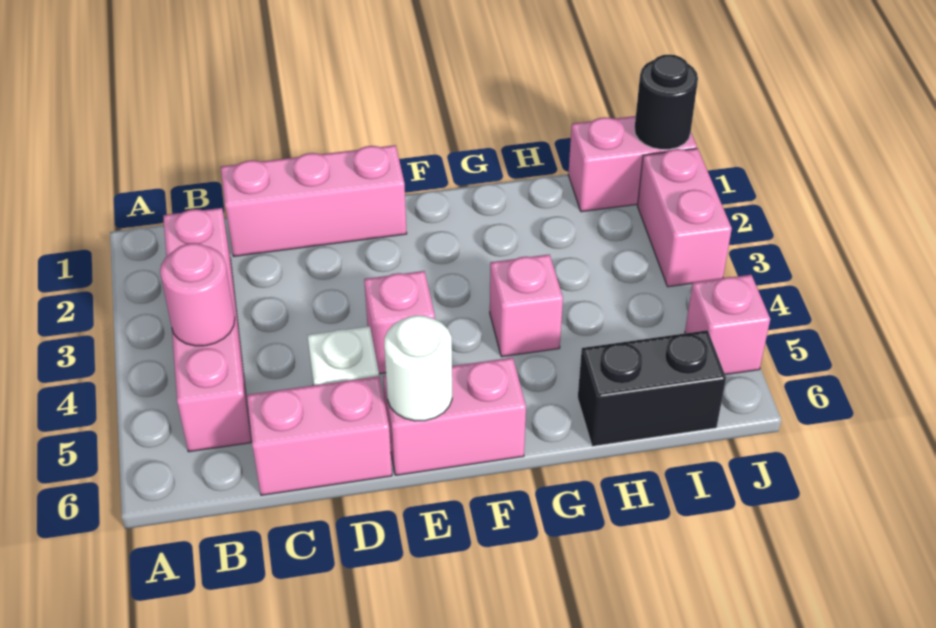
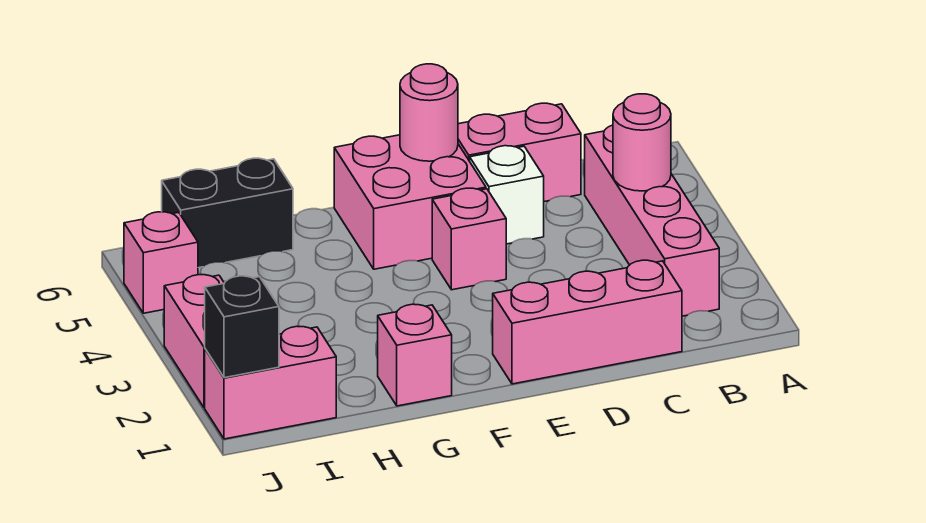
pink brick E6:F6 level 1 -> pink brick E5:F6 level 1
white round brick E6 level 2 -> pink round brick E6 level 2
pink brick G4 level 1 -> pink brick G1 level 1
black round brick J1 level 2 -> black brick J1 level 2

